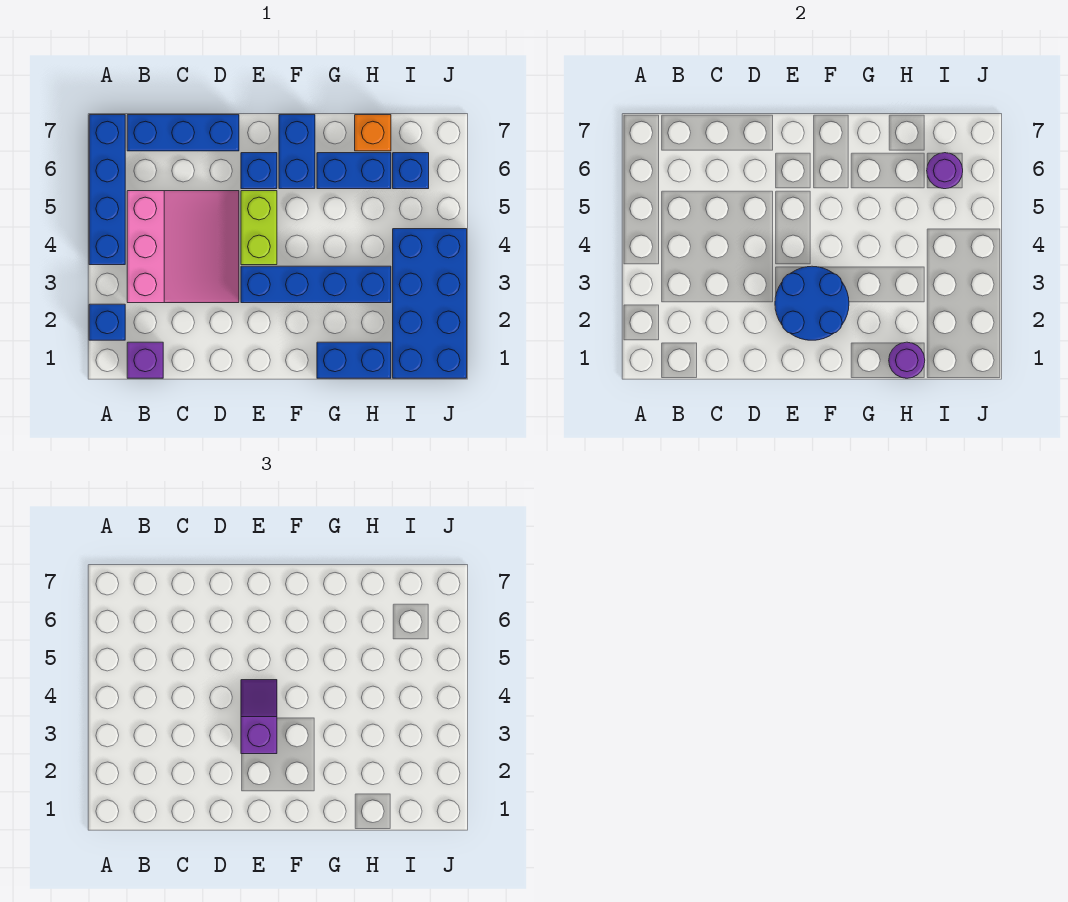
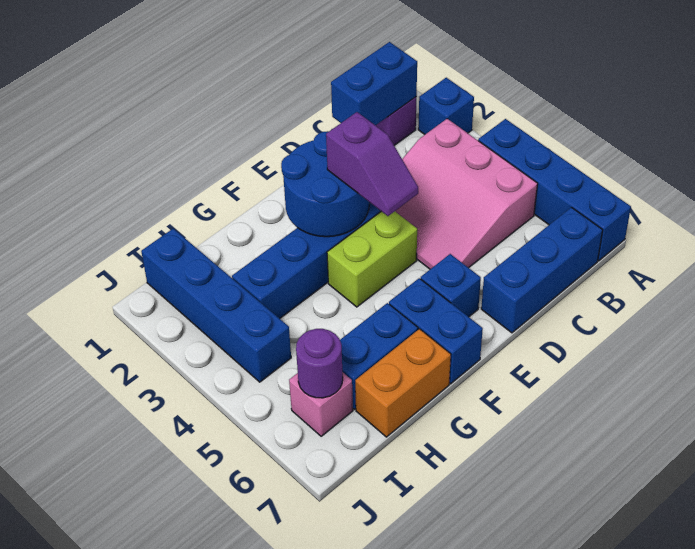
lime brick E4:E5 level 1 -> lime brick E4:F4 level 1
blue brick G1:H1 level 1 -> blue brick B1:C1 level 2
purple round brick H1 level 2 -> none
orange brick H7 level 1 -> orange brick G7:H7 level 1
blue brick I1:J4 level 1 -> blue brick I1:I4 level 1
blue brick I6 level 1 -> pink brick I6 level 1

